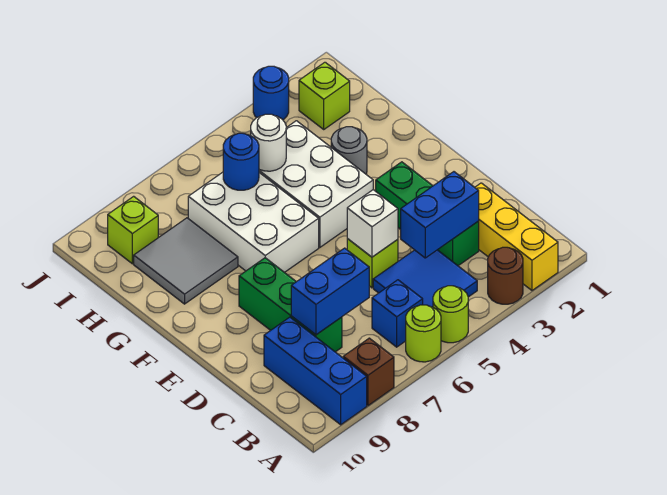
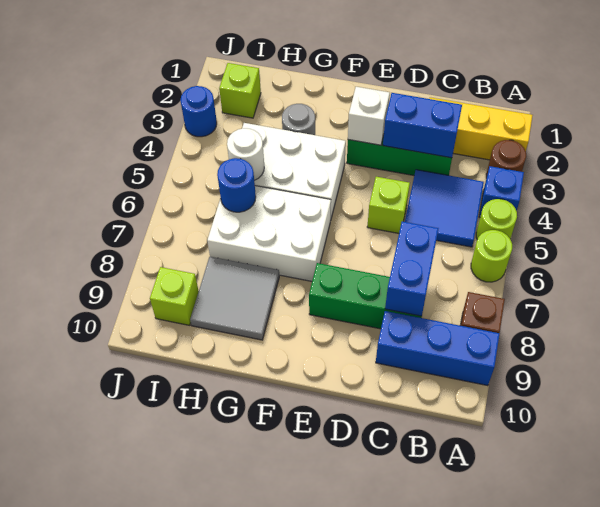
blue brick B6 level 1 -> blue brick A4 level 1
blue brick C3:C4 level 2 -> blue brick C3:D3 level 2
white brick D5 level 2 -> white brick E3 level 2

